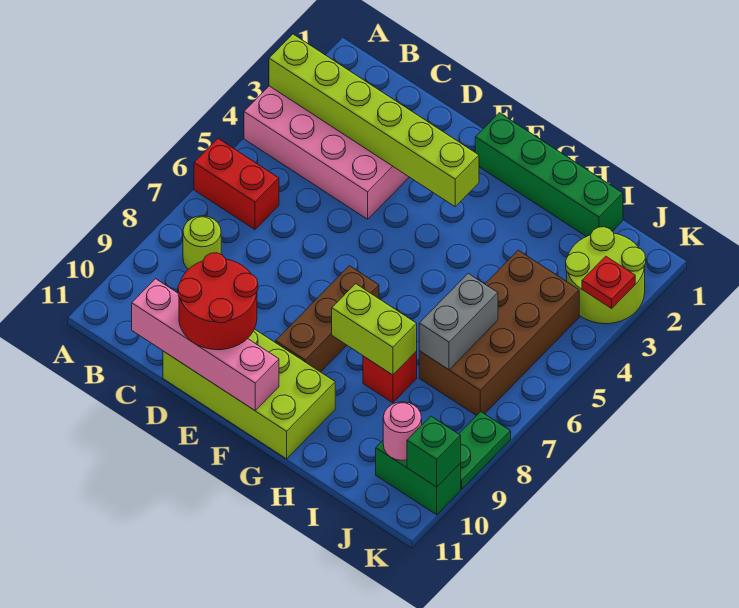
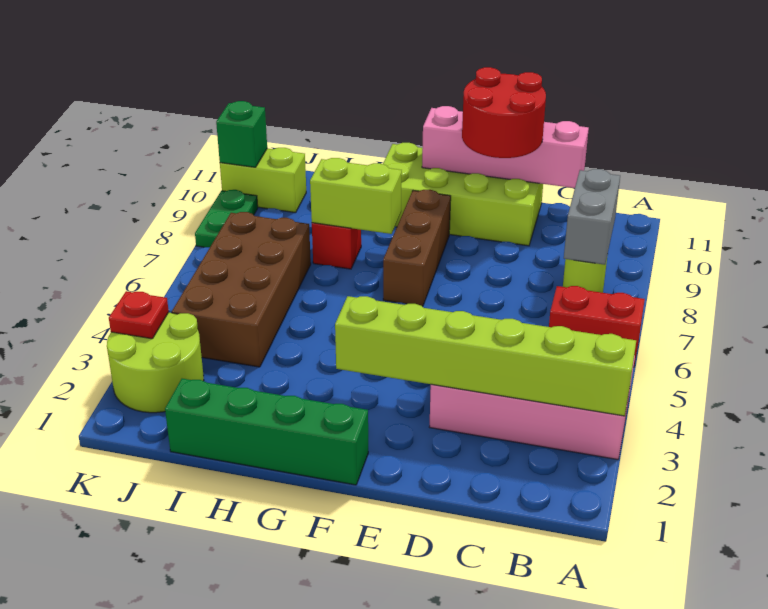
grey brick I6:I7 level 2 -> grey brick B8:B9 level 2
green brick J10:K10 level 1 -> lime brick J10:K10 level 1
pink round brick J10 level 2 -> none

